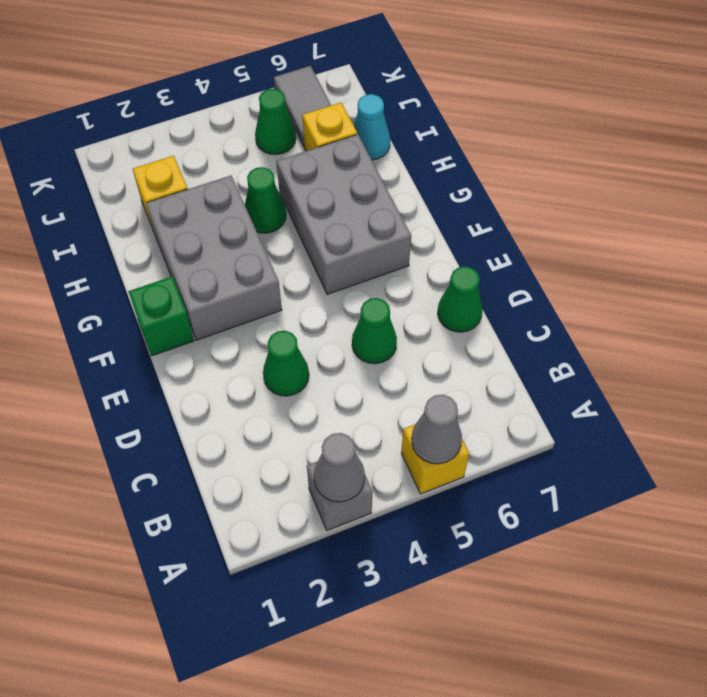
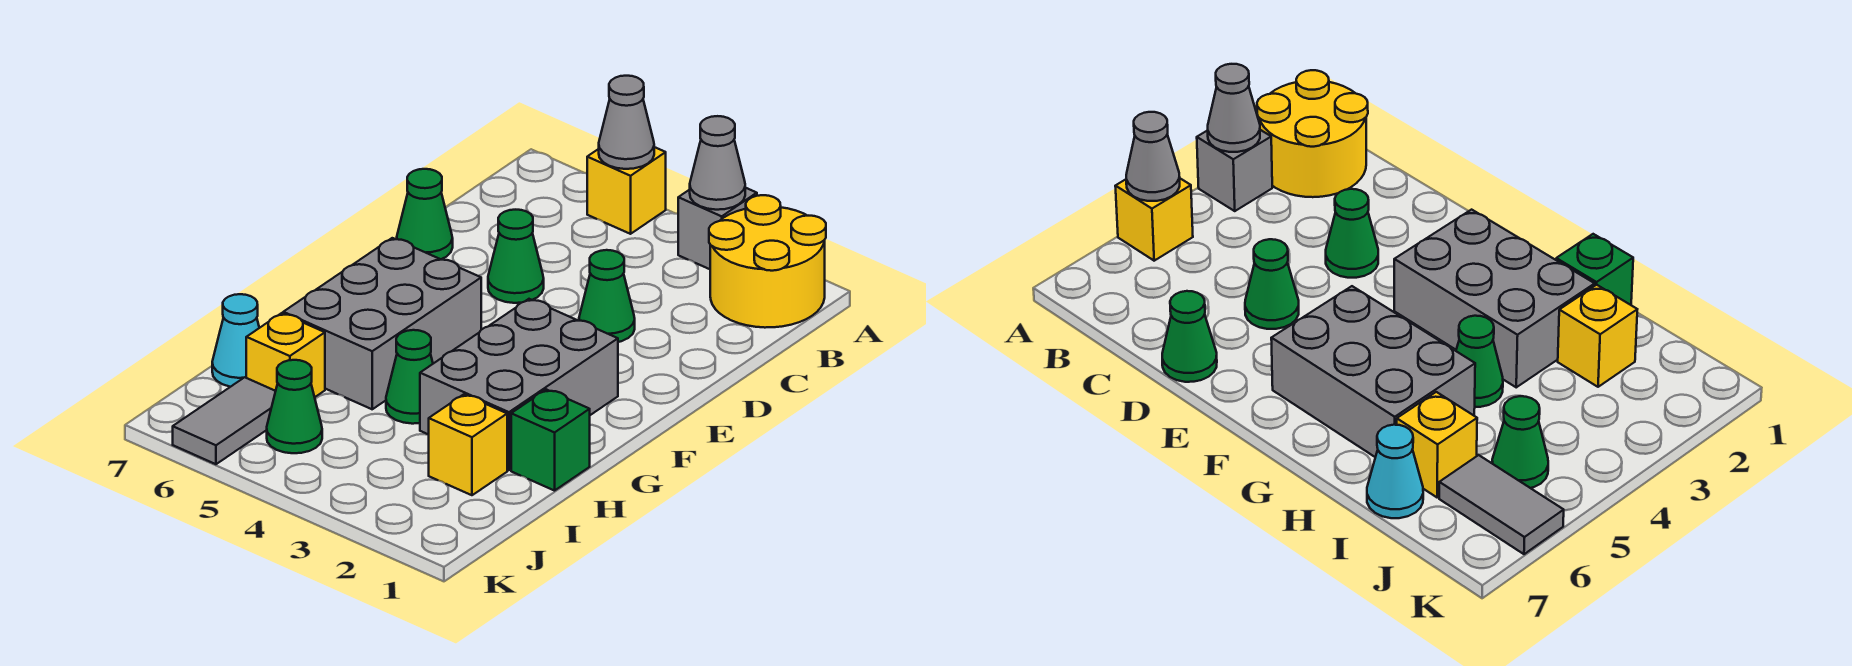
none -> yellow round brick A1:B2 level 1
green brick F1 level 1 -> green brick H1 level 1

